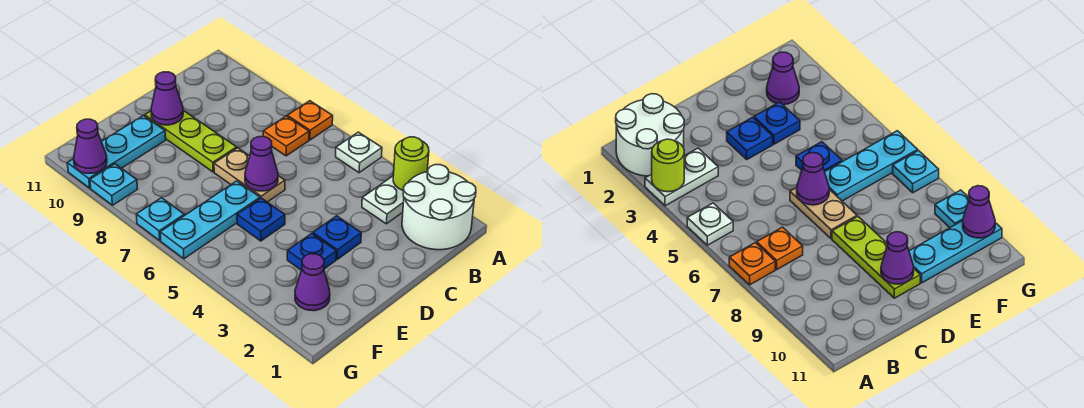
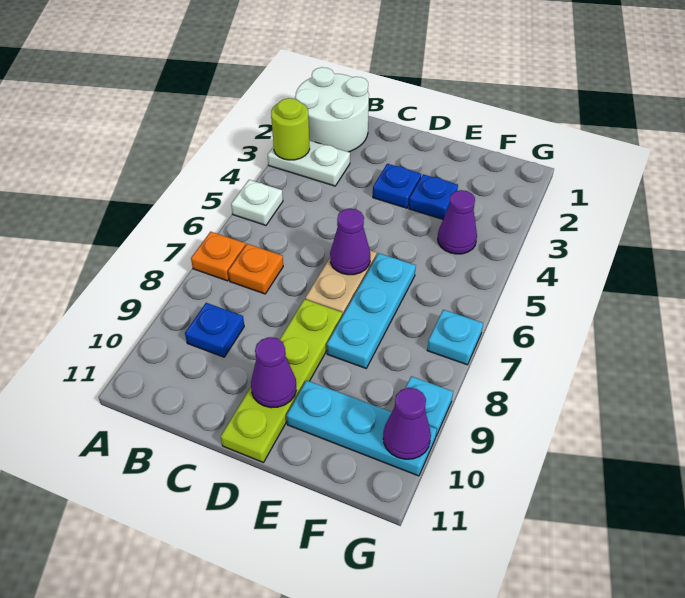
lime plate D8:D10 level 1 -> lime plate D8:D11 level 1
blue plate E5 level 1 -> blue plate B9 level 1
cyan plate E6:G6 level 1 -> cyan plate E6:E8 level 1
purple cone F2 level 1 -> purple cone F4 level 1

